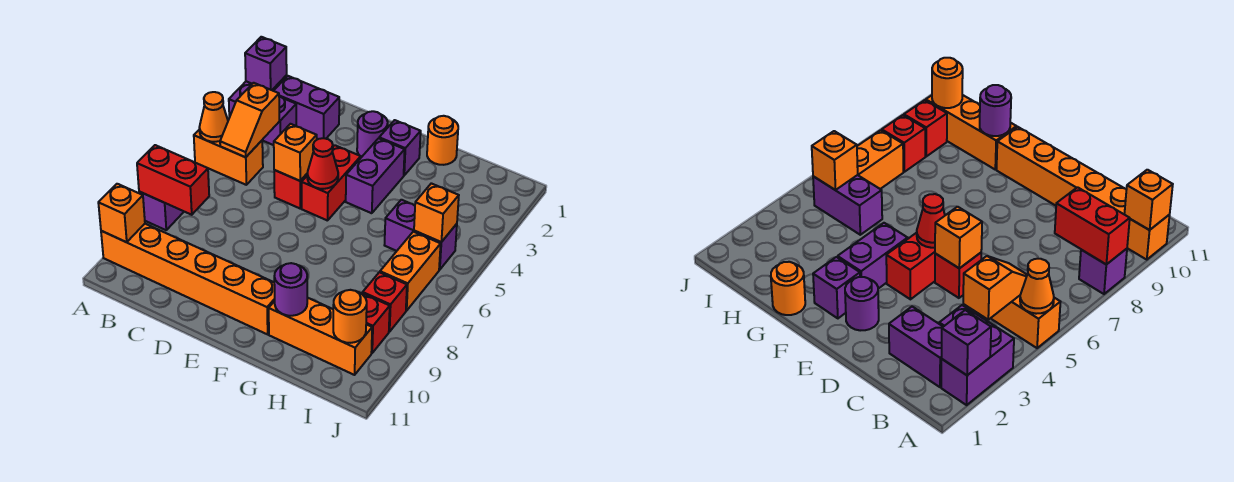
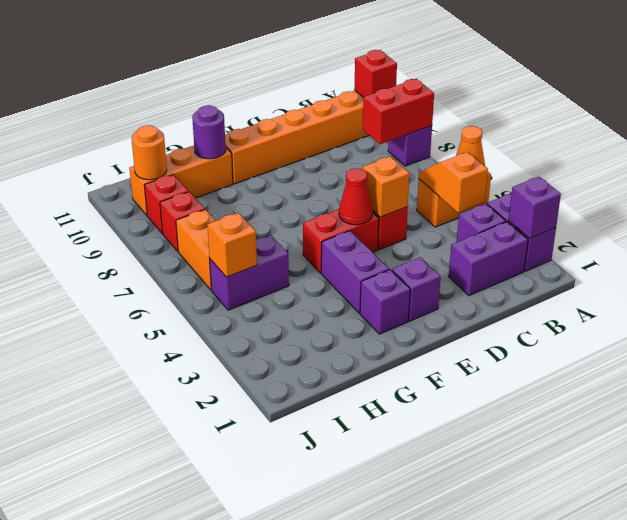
orange brick A10 level 2 -> red brick A10 level 2
purple round brick E2 level 1 -> purple brick E2 level 1
red brick E4:E5 level 1 -> red brick E5:F5 level 1
orange round brick G1 level 1 -> none

